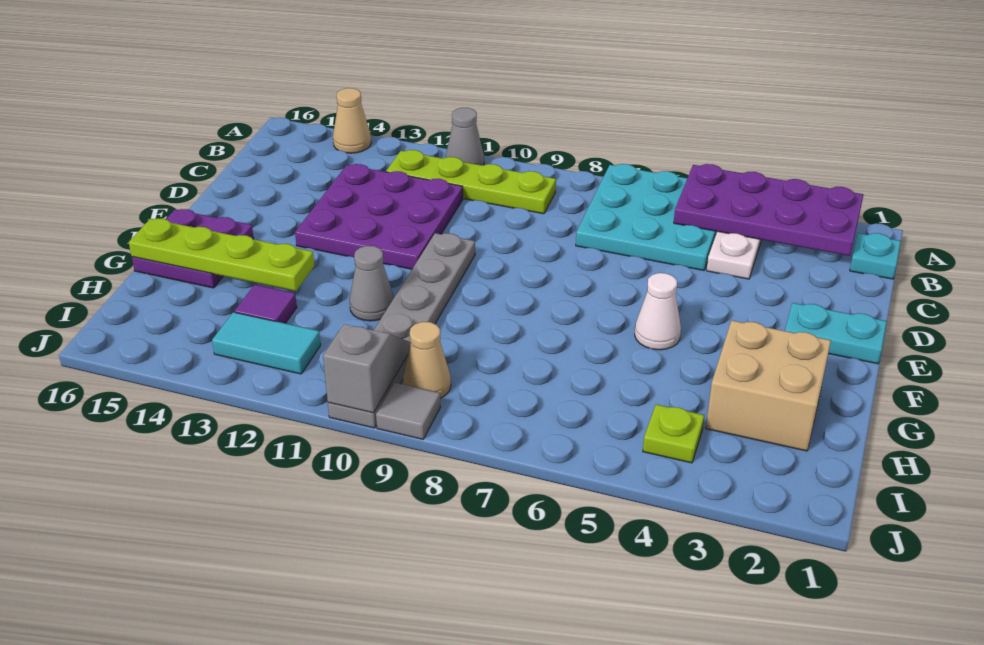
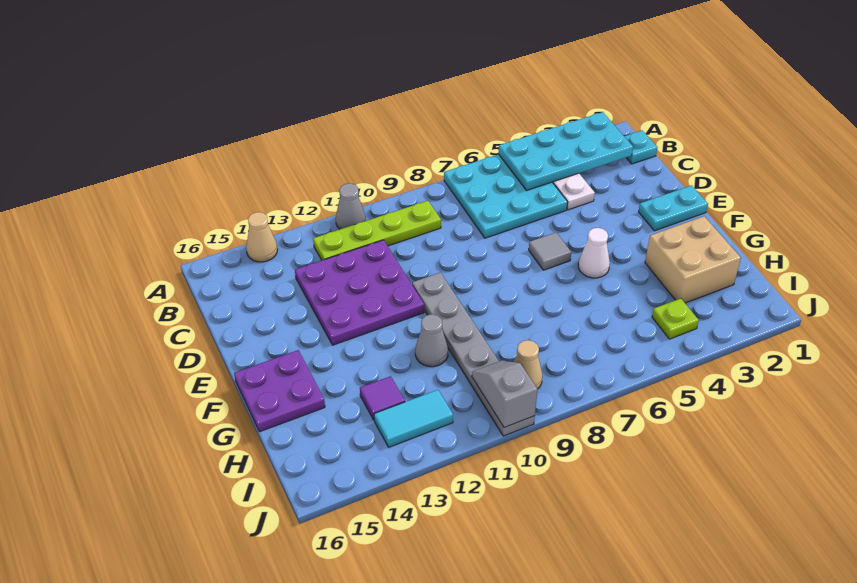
purple plate A2:B5 level 2 -> cyan plate A2:B5 level 2
lime plate G13:G16 level 2 -> none
grey tile J9 level 1 -> grey tile E6 level 1

